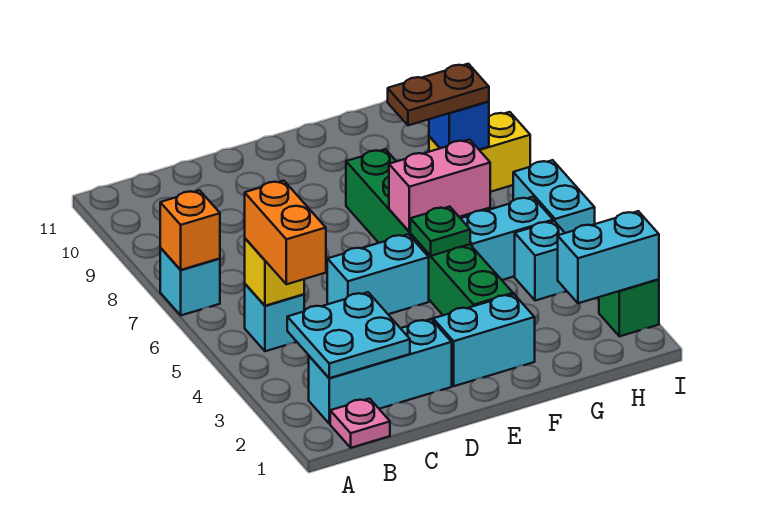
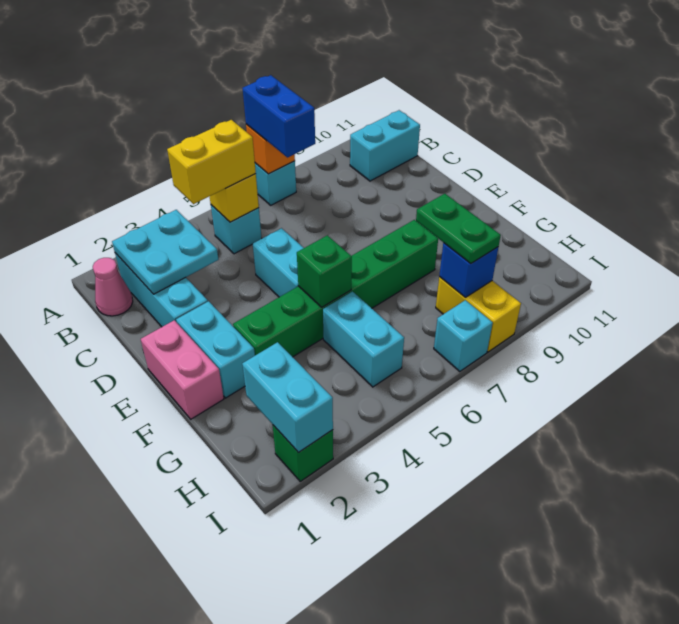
none -> blue brick A7:B7 level 3
pink plate B1 level 1 -> pink cone B1 level 1
orange brick B4:B5 level 3 -> yellow brick B4:B5 level 3
green plate F5 level 2 -> green brick F5 level 2
pink brick F6:G6 level 2 -> pink brick E1:F1 level 1
brown plate G8:H8 level 3 -> green plate G8:H8 level 3
cyan brick H4 level 1 -> cyan brick I7 level 1
cyan brick I5:I6 level 1 -> cyan brick B10:B11 level 1

